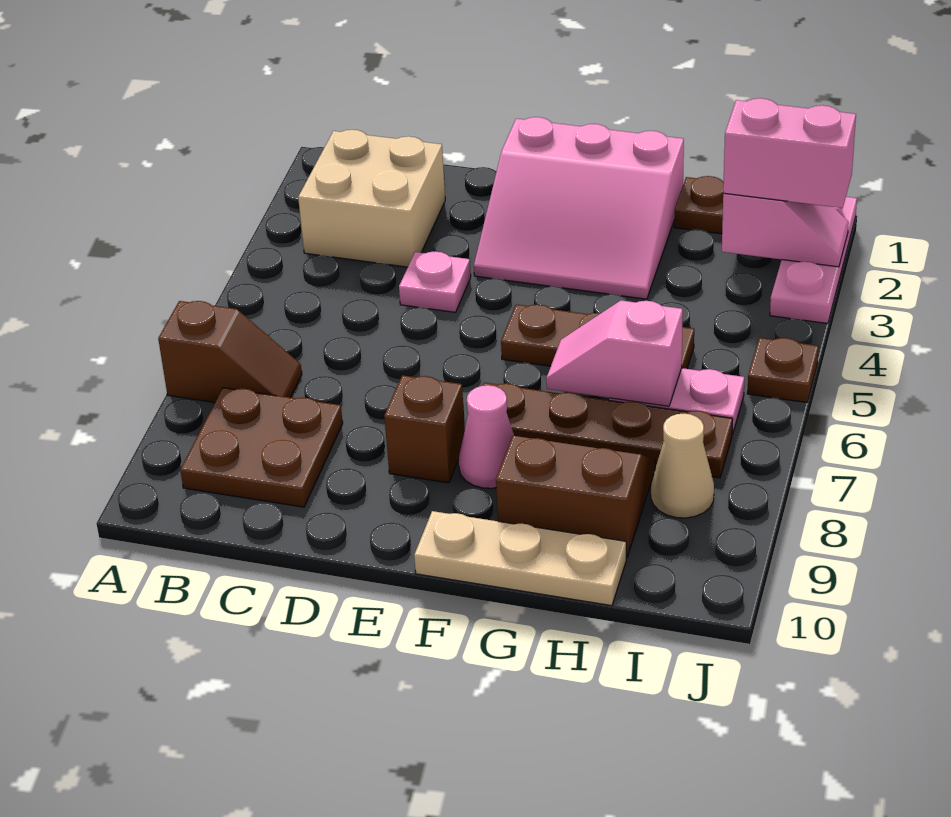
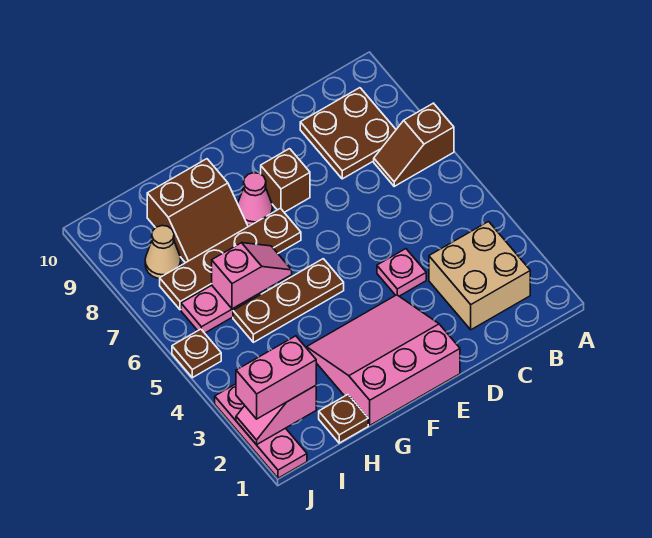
tan plate F10:H10 level 1 -> none

